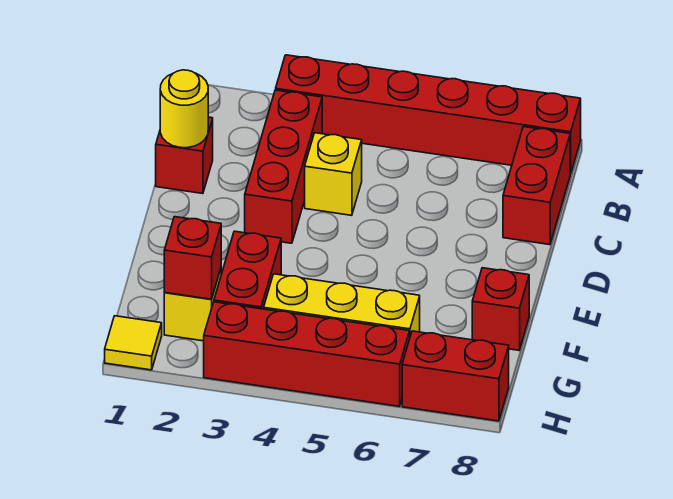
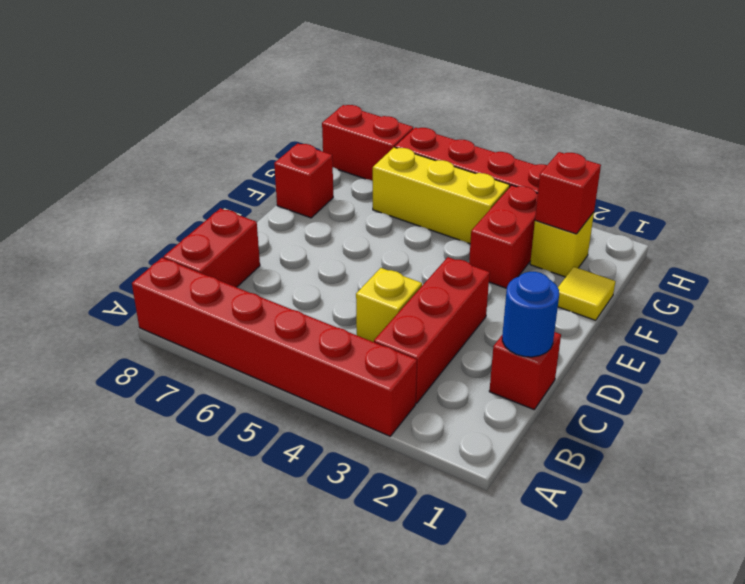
yellow round brick C1 level 2 -> blue round brick C1 level 2
yellow tile H1 level 1 -> yellow tile F1 level 1

